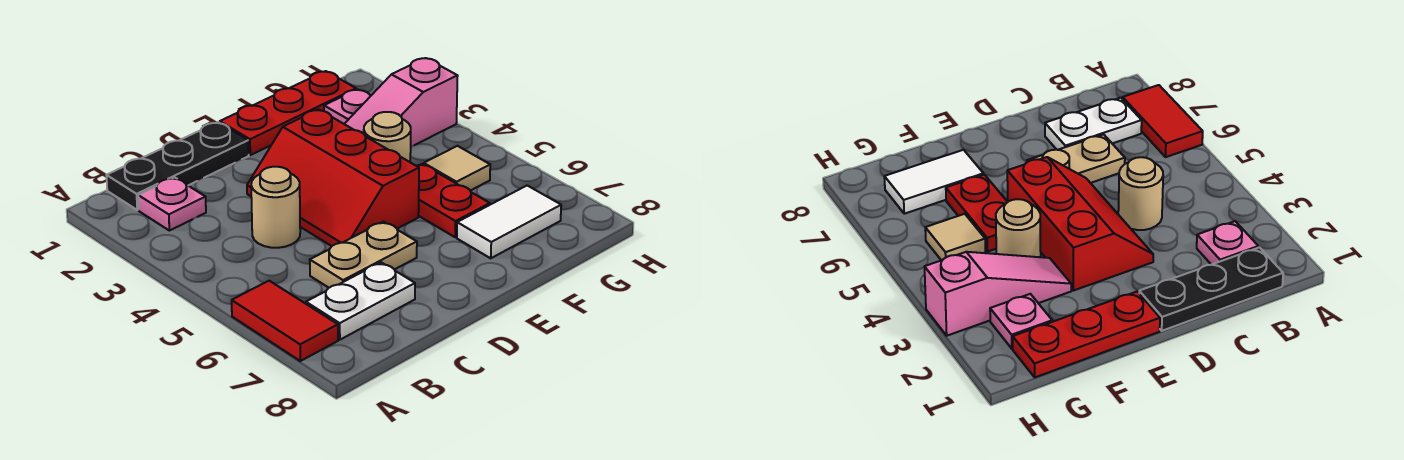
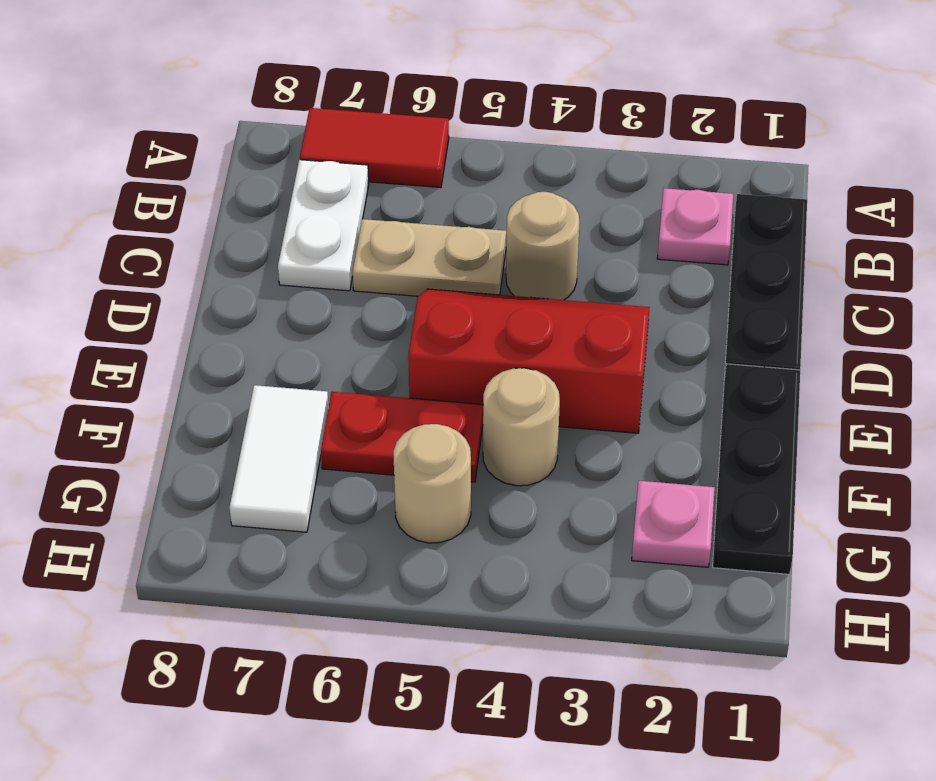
tan plate C6:D6 level 1 -> tan plate C5:C6 level 1
red plate E1:G1 level 1 -> black plate E1:G1 level 1
pink slope F3:H3 level 1 top H -> none
tan tile G5 level 1 -> tan round brick G5 level 1

